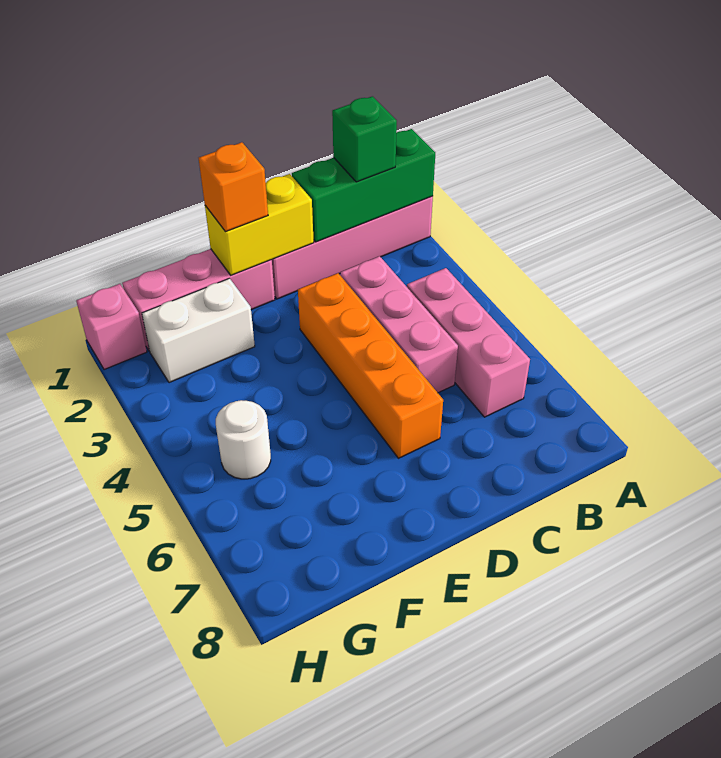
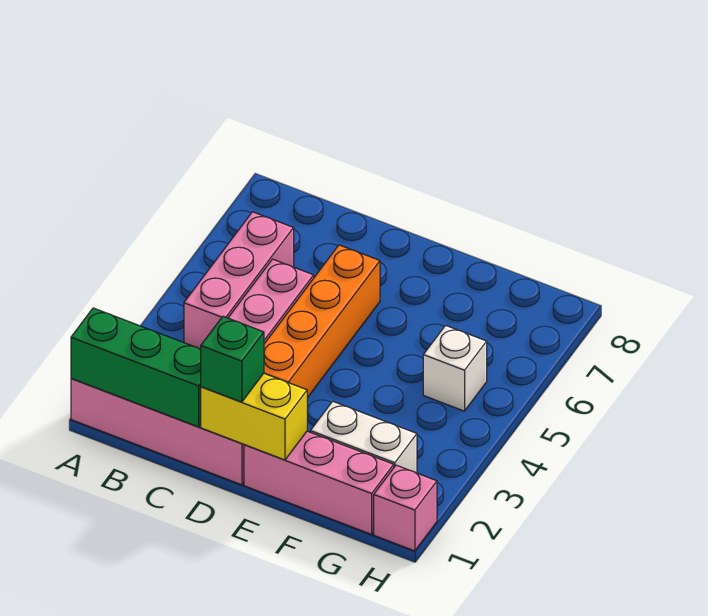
green brick B1 level 3 -> green brick D1 level 3
orange brick E1 level 3 -> none
white round brick G5 level 1 -> white brick G5 level 1

